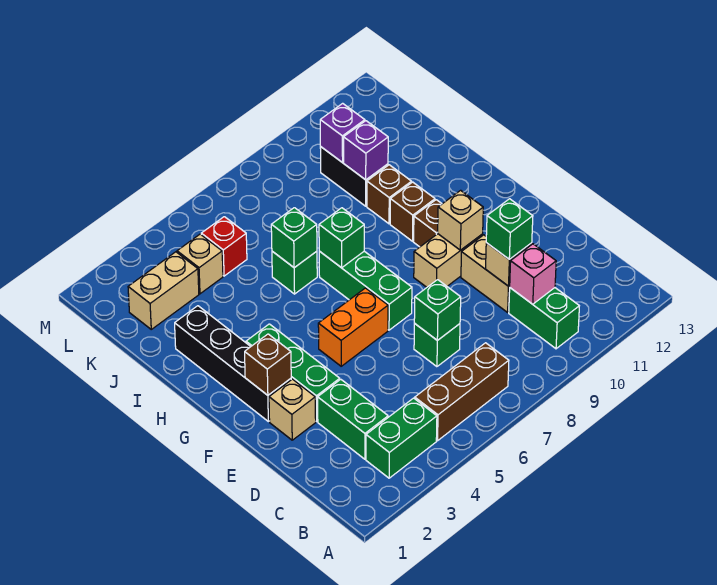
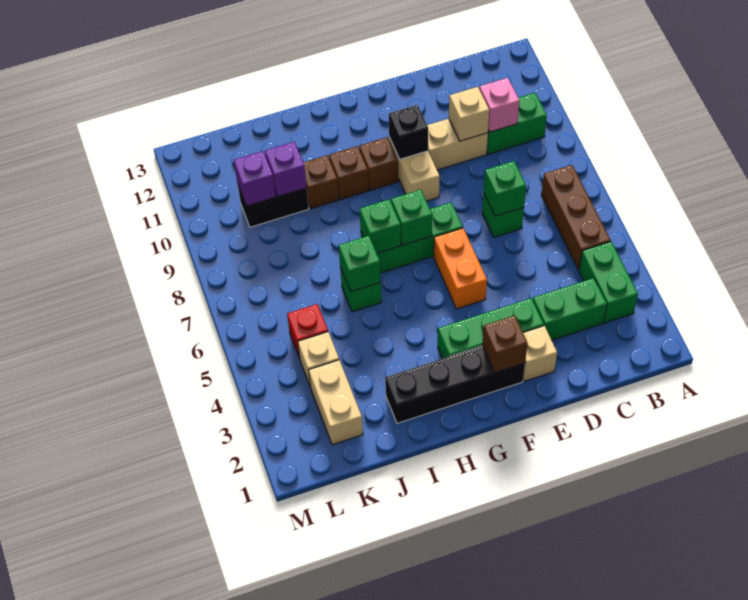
green brick D10 level 3 -> green brick G7 level 2
tan brick F10 level 2 -> black brick F10 level 2

